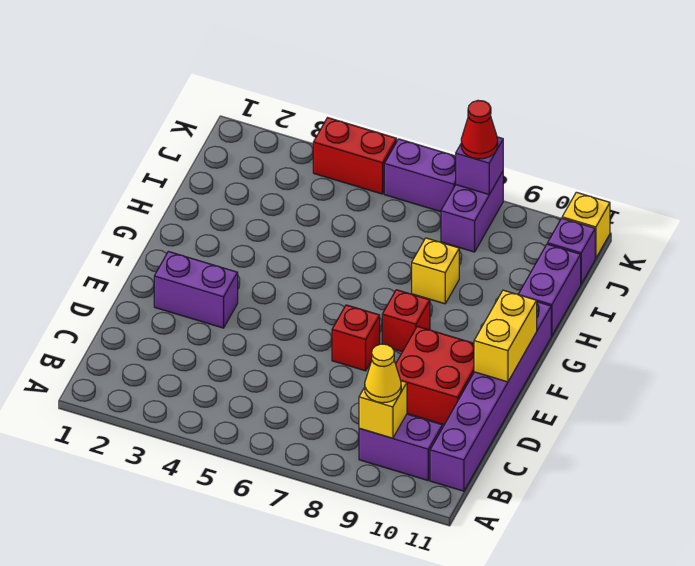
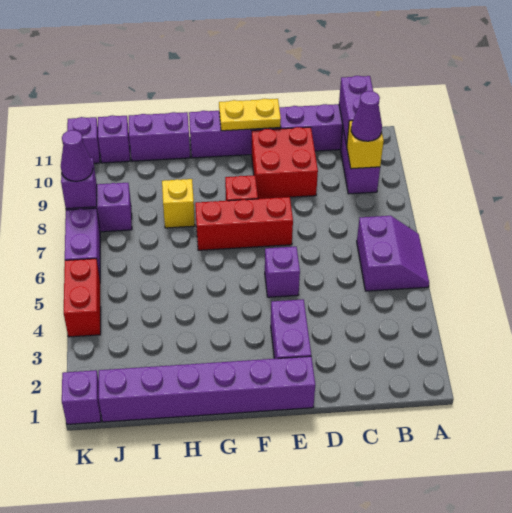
none -> purple slope A5:B6 level 1 top B
yellow cone B9 level 3 -> purple cone B9 level 3
none -> purple brick B10:B11 level 2
none -> purple brick E1:J1 level 1
none -> purple brick E5 level 1
red brick E7 level 1 -> red brick E7:G7 level 1
yellow brick E11:F11 level 2 -> yellow plate E11:F11 level 2
none -> purple brick K1 level 1
red cone K8 level 3 -> purple cone K8 level 3
yellow brick K11 level 1 -> purple brick K11 level 1

